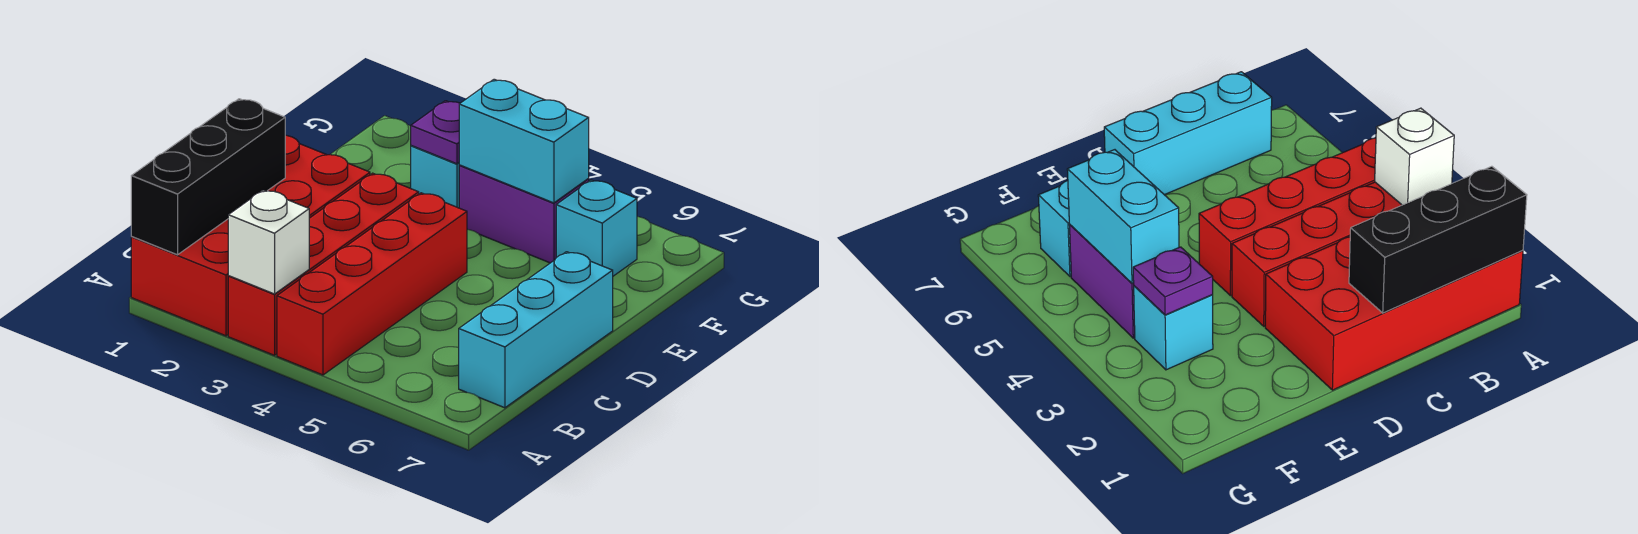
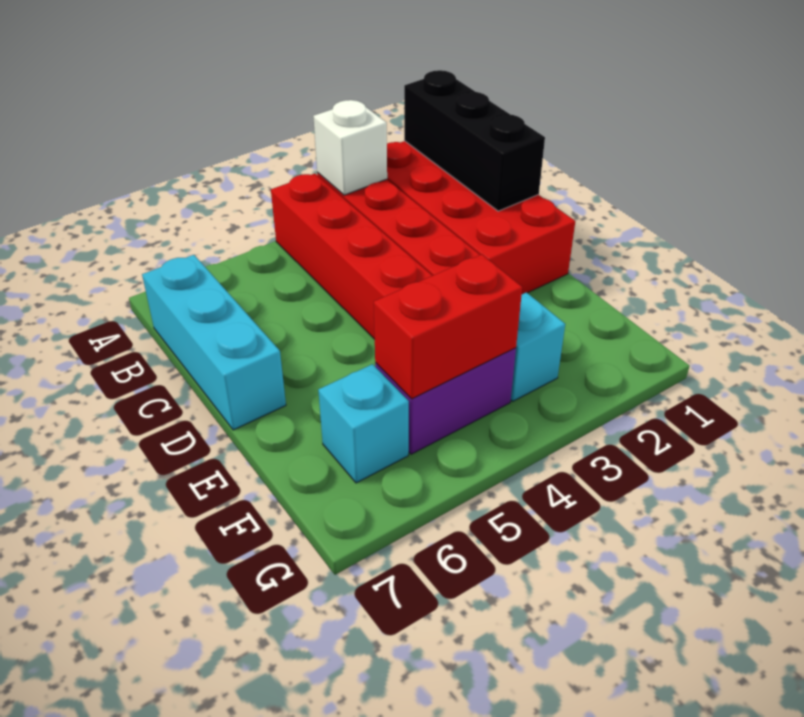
purple plate F3 level 2 -> none
cyan brick F4:F5 level 2 -> red brick F4:F5 level 2

